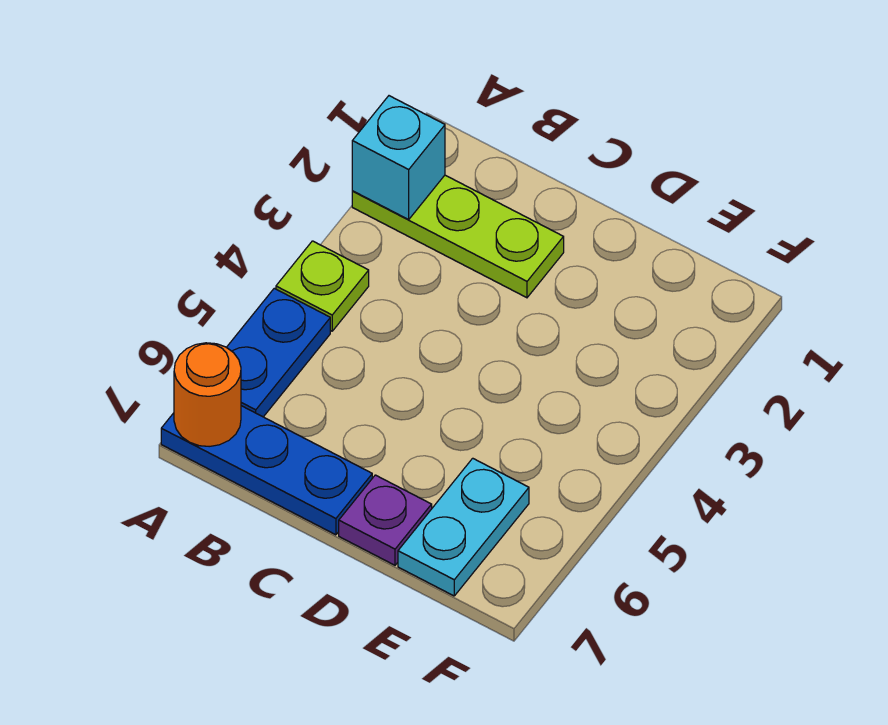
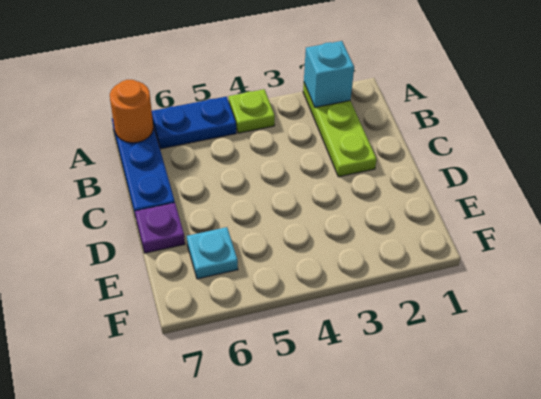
cyan plate E6:E7 level 1 -> cyan plate E6 level 1

